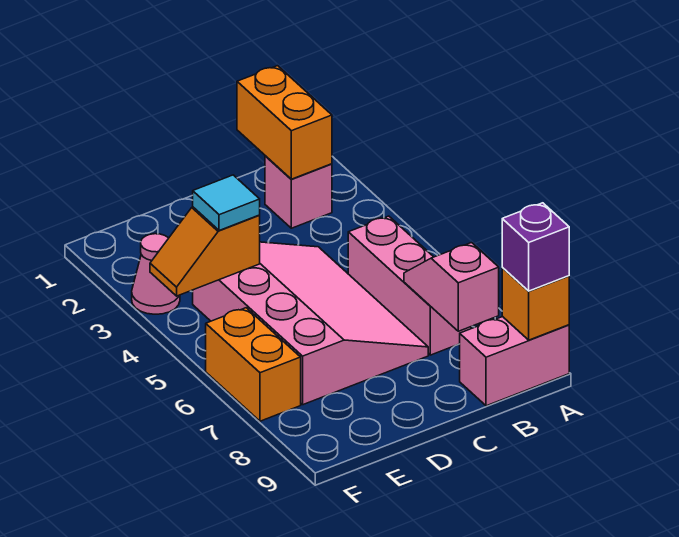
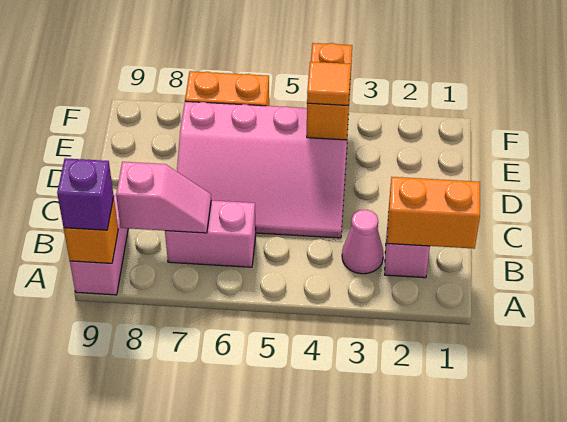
pink brick B5:B7 level 1 -> pink brick B6:B7 level 1
orange slope E4:F4 level 2 top E -> orange brick E4:F4 level 2
cyan tile E4 level 3 -> orange tile E4 level 3
pink cone F3 level 1 -> pink cone B3 level 1

